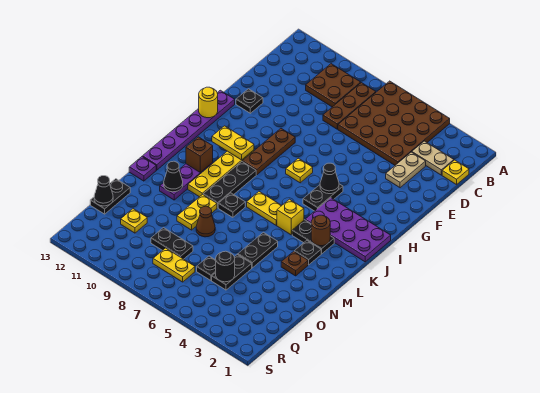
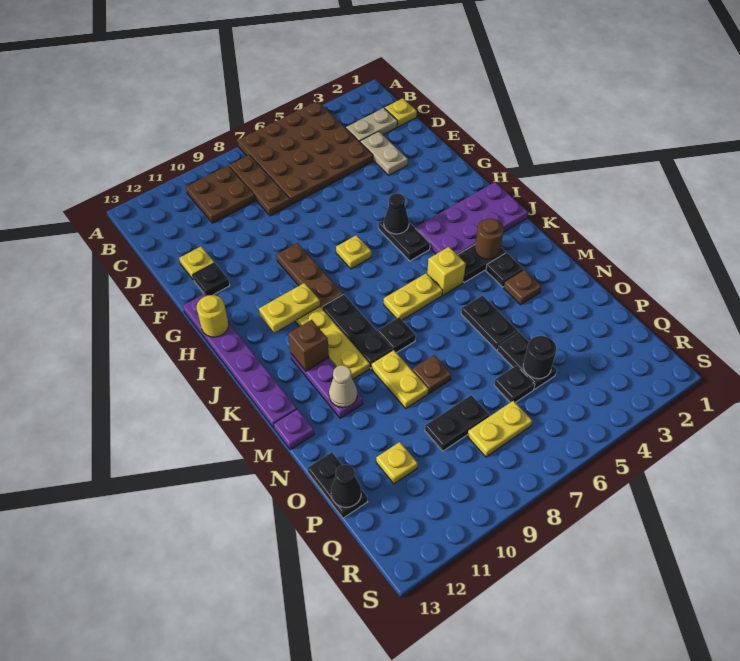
none -> yellow plate E12 level 1
black cone M11 level 2 -> tan cone M11 level 2
brown cone N8 level 1 -> brown plate N8 level 1

